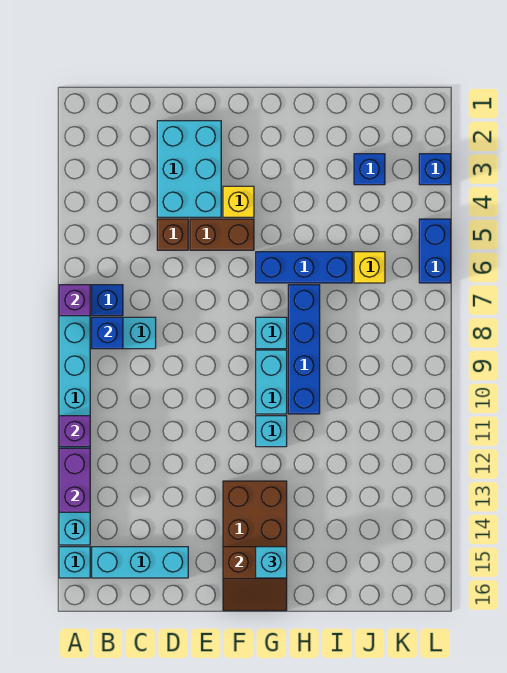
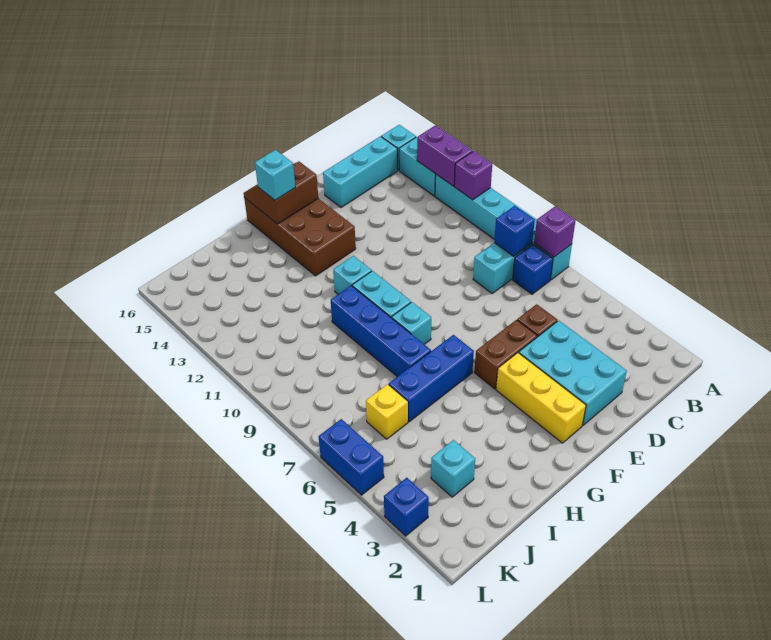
yellow brick F4 level 1 -> yellow brick F2:F4 level 1
blue brick J3 level 1 -> cyan brick J3 level 1

